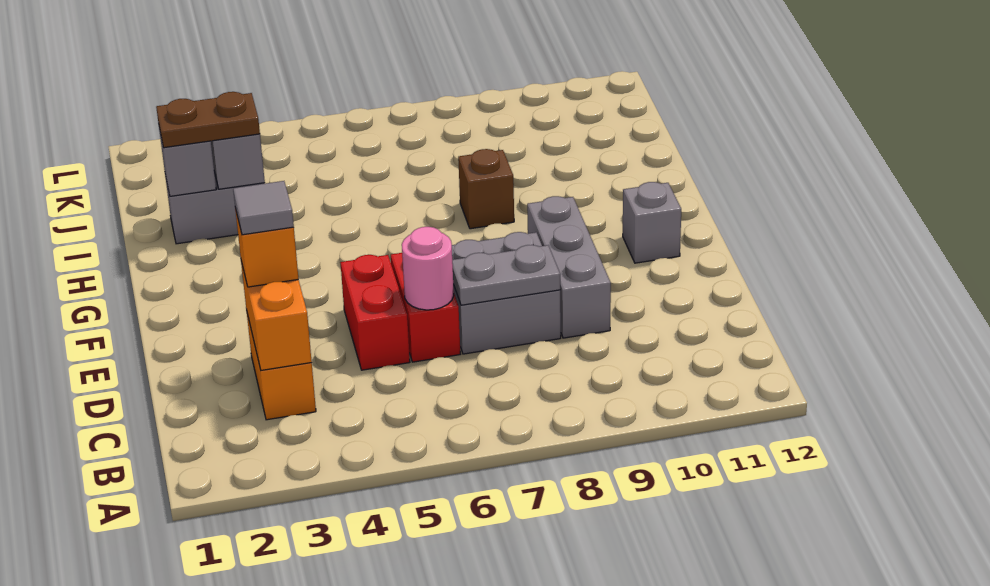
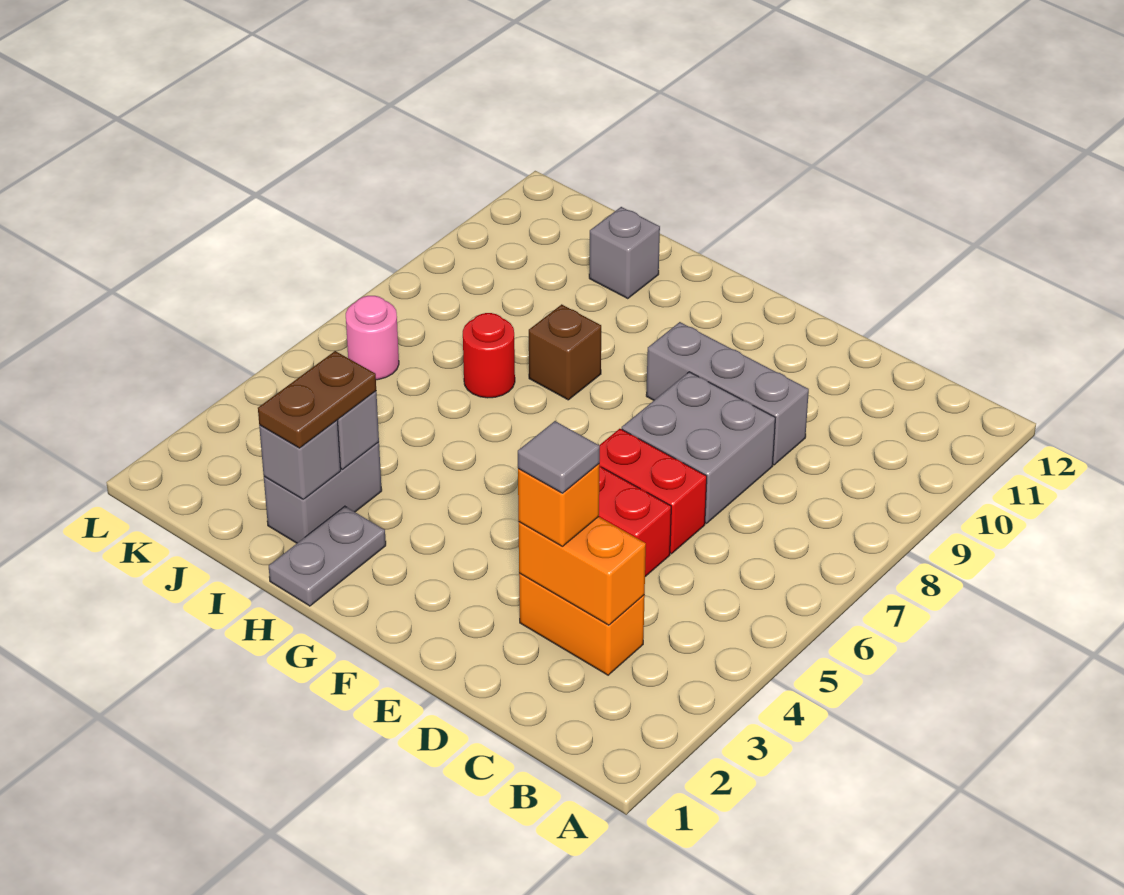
pink round brick D6 level 2 -> pink round brick K6 level 1
grey plate D7:D8 level 2 -> grey plate H1:H2 level 1
grey brick F11 level 1 -> grey brick I11 level 1
none -> red round brick I7 level 1

